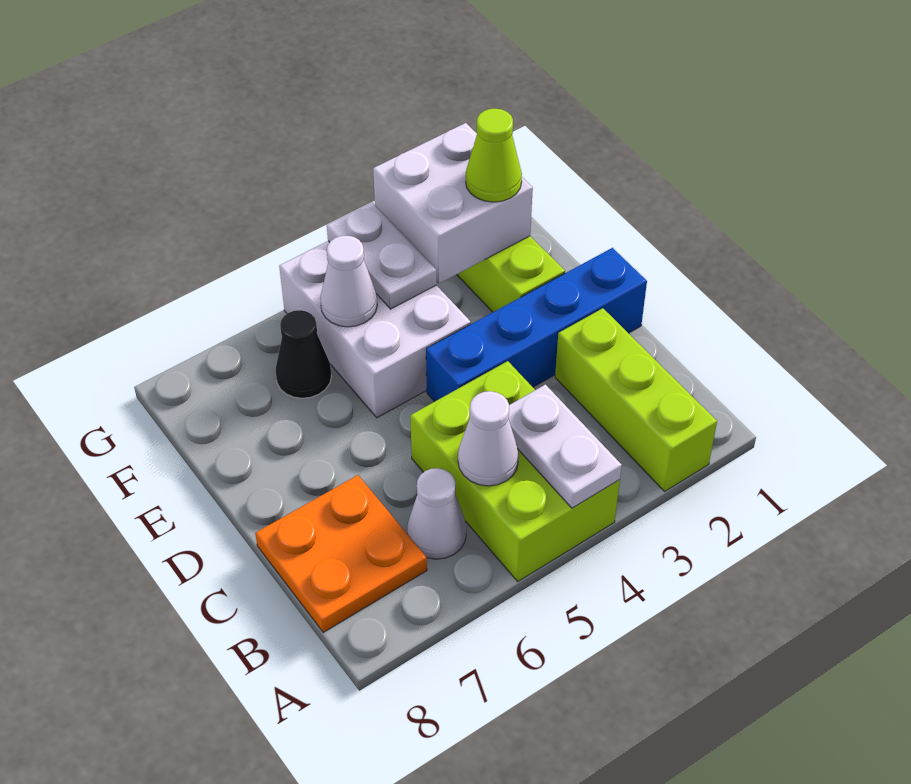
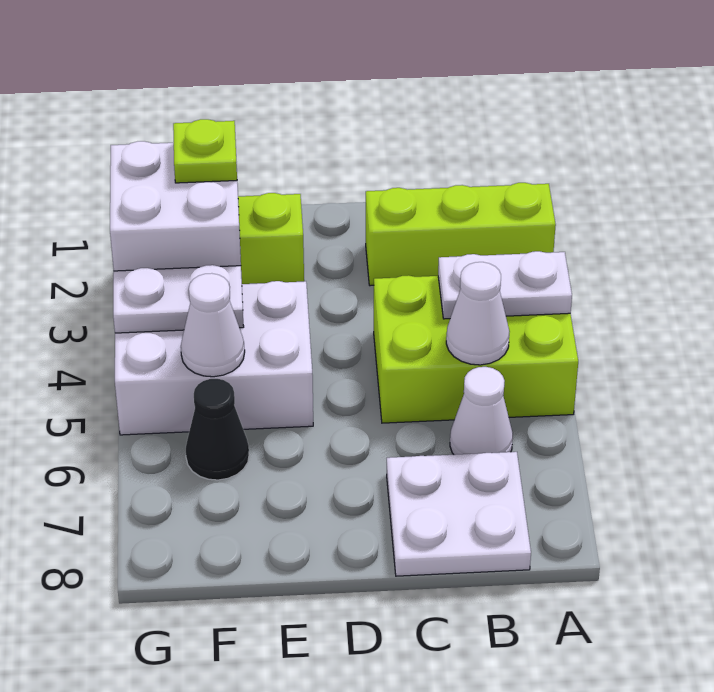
orange plate B7:C8 level 1 -> white plate B7:C8 level 1
blue brick D1:D4 level 1 -> none
lime cone F2 level 3 -> lime plate F2 level 3

